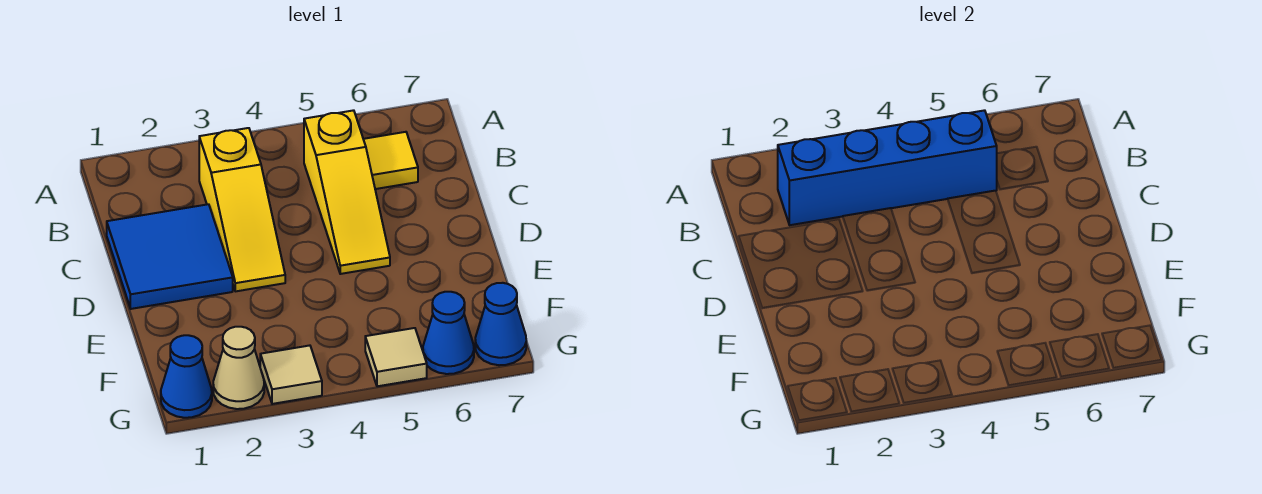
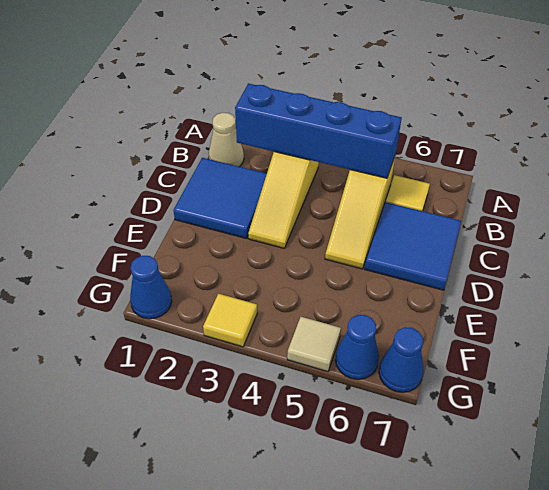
none -> blue tile C6:D7 level 1
tan cone G2 level 1 -> tan cone B1 level 1
tan tile G3 level 1 -> yellow tile G3 level 1

